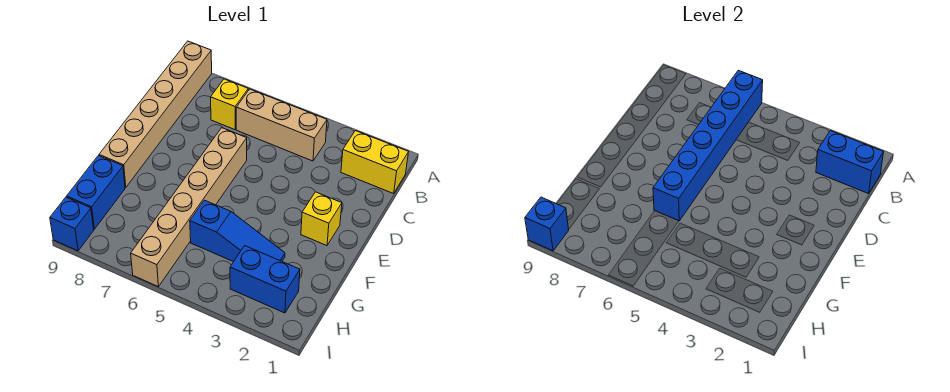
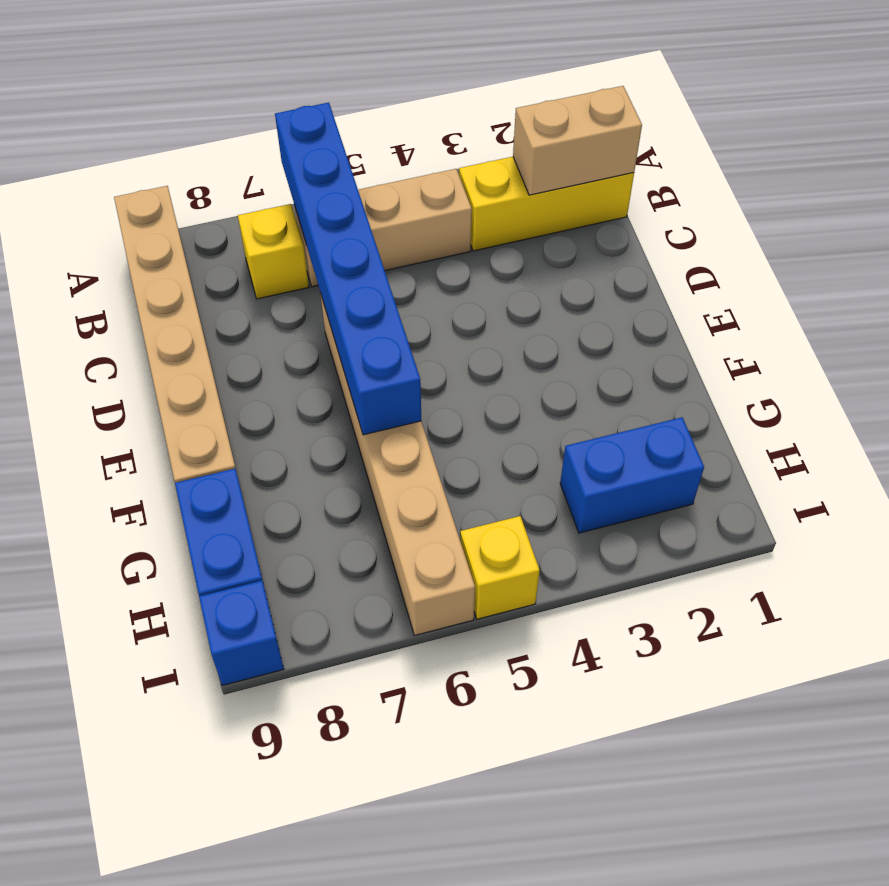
yellow brick B1:B2 level 1 -> yellow brick B1:B3 level 1
blue brick B1:B2 level 2 -> tan brick B1:B2 level 2
yellow brick E2 level 1 -> yellow brick I5 level 1
blue slope G3:G5 level 1 top 5 -> none
blue brick I9 level 2 -> none

